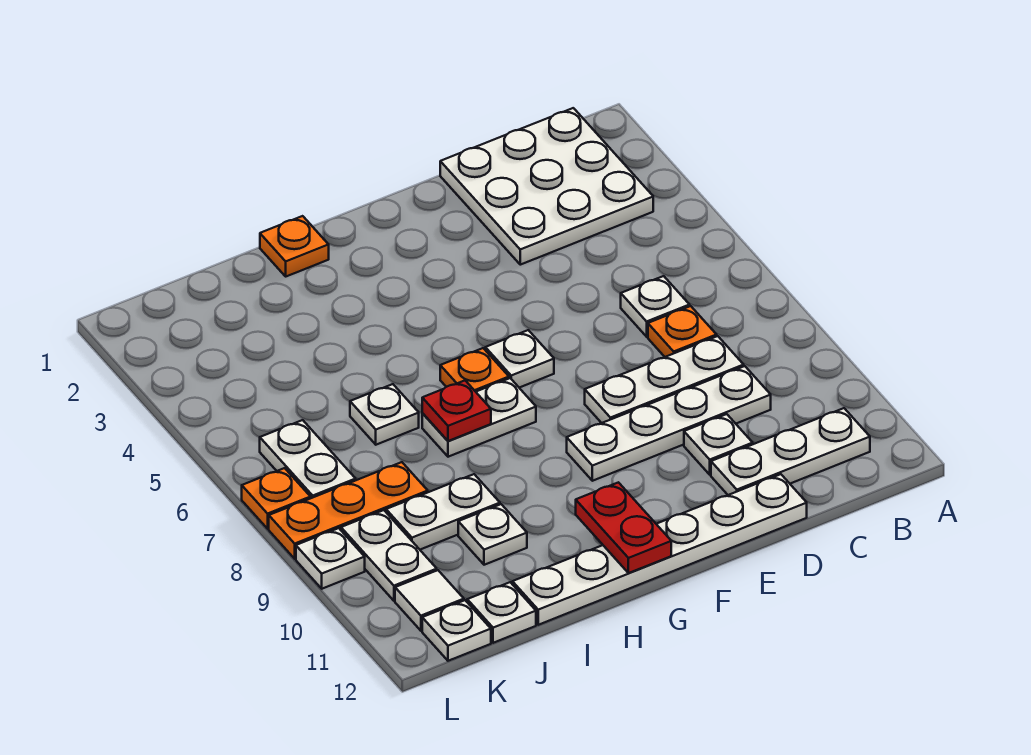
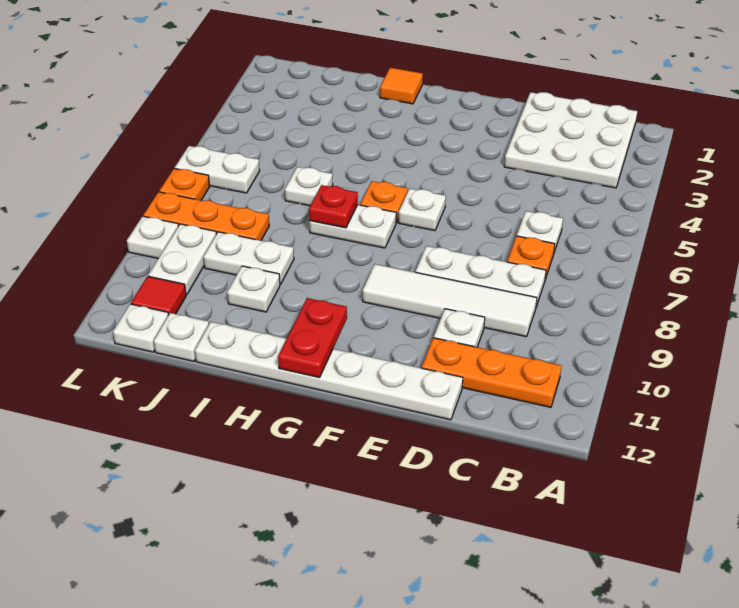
white plate B11:D11 level 1 -> orange plate B11:D11 level 1
white plate C9:F9 level 1 -> white tile C9:F9 level 1
orange plate H1 level 1 -> orange tile H1 level 1
white plate K6:K7 level 1 -> white plate K6:L6 level 1
white tile K11 level 1 -> red tile K11 level 1

